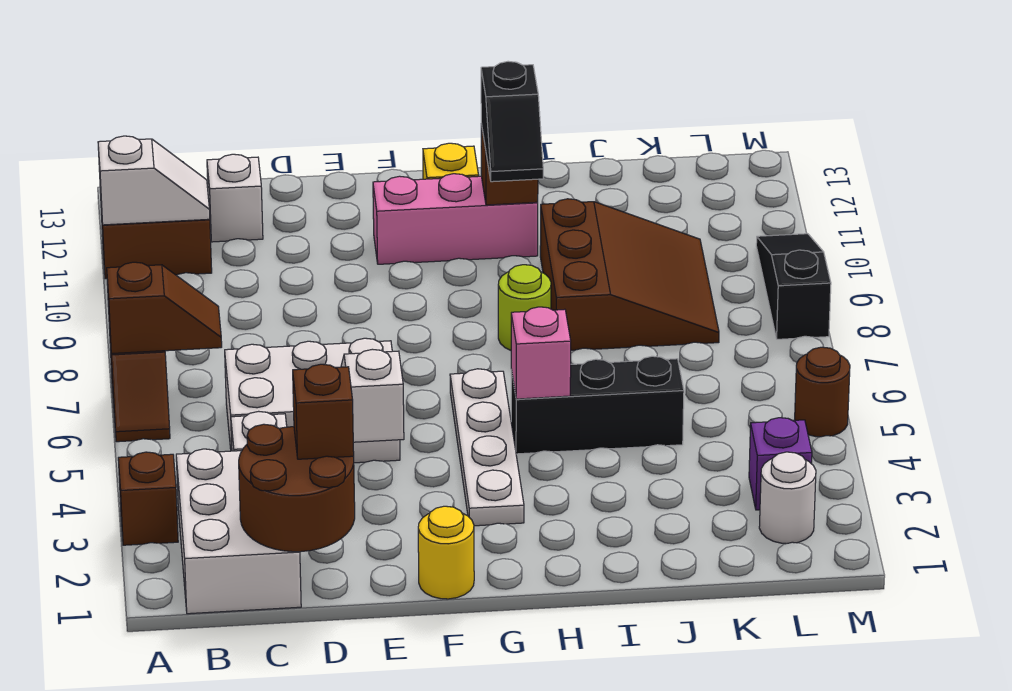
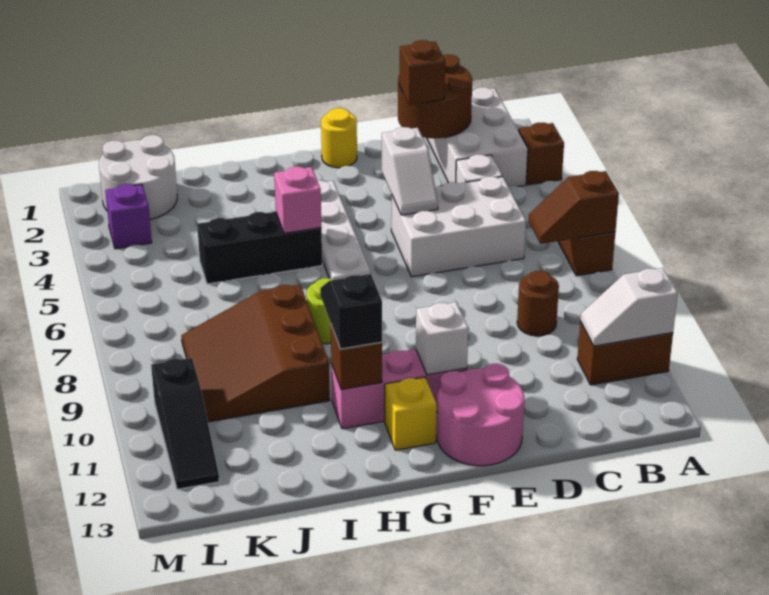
white brick C12 level 1 -> white brick F11 level 2
none -> pink round brick E12:F13 level 1
white round brick L2 level 1 -> white round brick K1:L2 level 1
brown round brick M5 level 1 -> brown round brick C9 level 1
black slope M8:M10 level 1 top 8 -> black slope L10:L12 level 1 top 10

